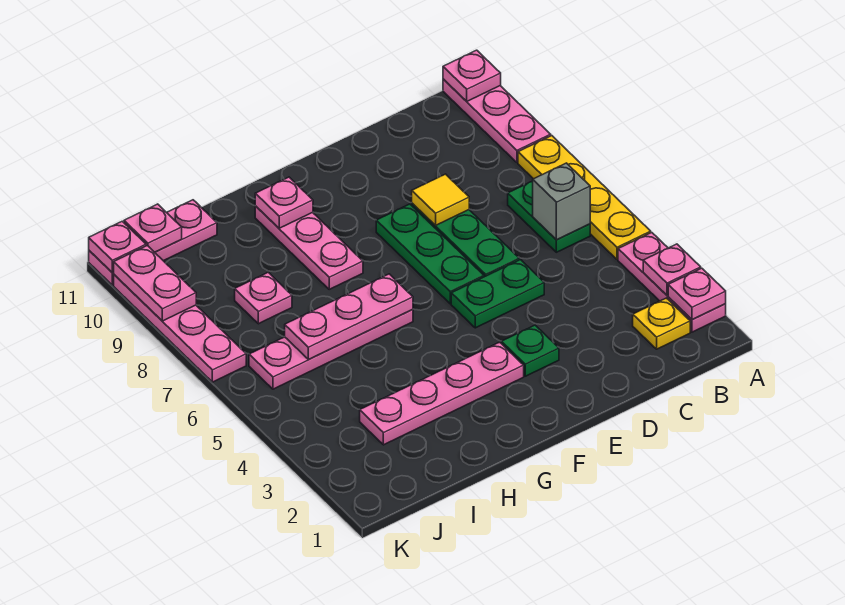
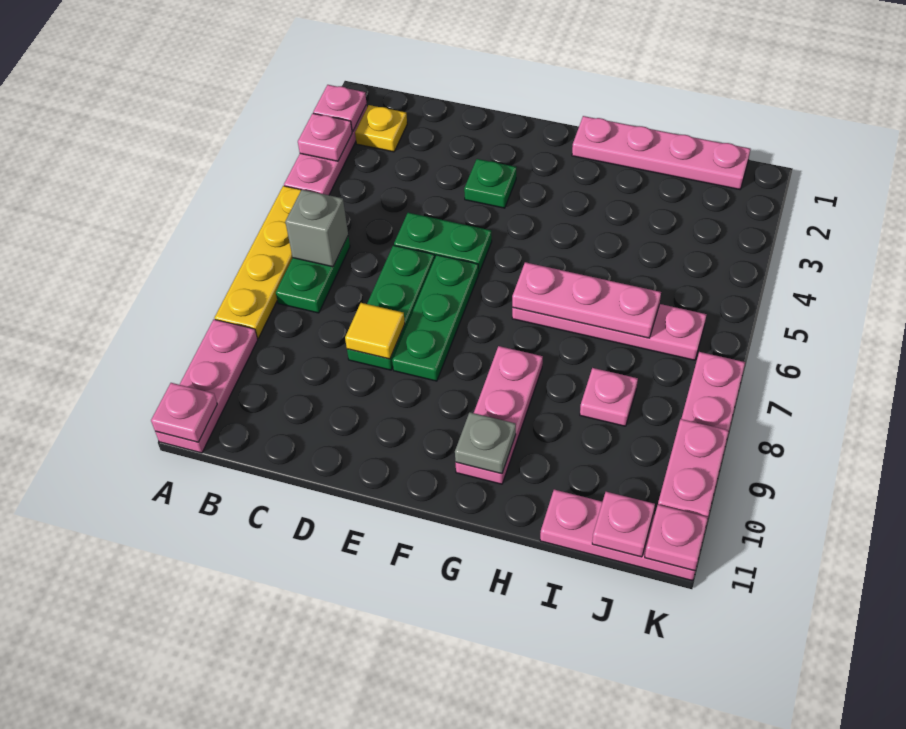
pink plate F3:I3 level 1 -> pink plate G1:J1 level 1
pink plate G10 level 2 -> grey plate G10 level 2

